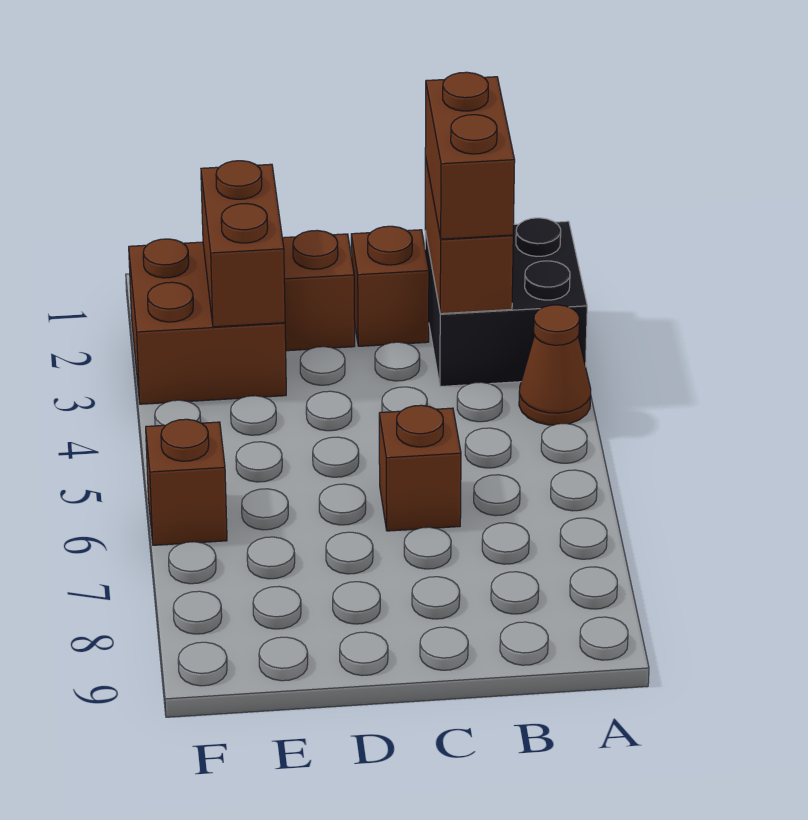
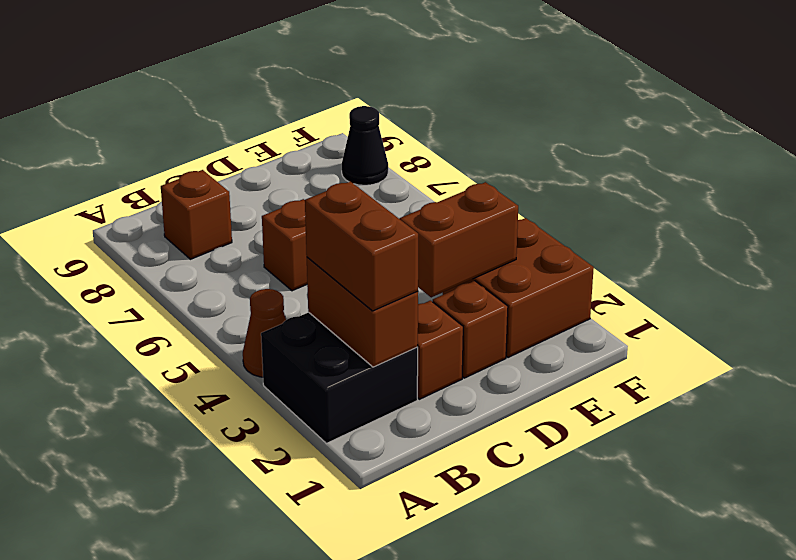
brown brick E2:E3 level 2 -> brown brick D3:E3 level 2
brown brick F6 level 1 -> brown brick B8 level 1
none -> black cone F8 level 1

